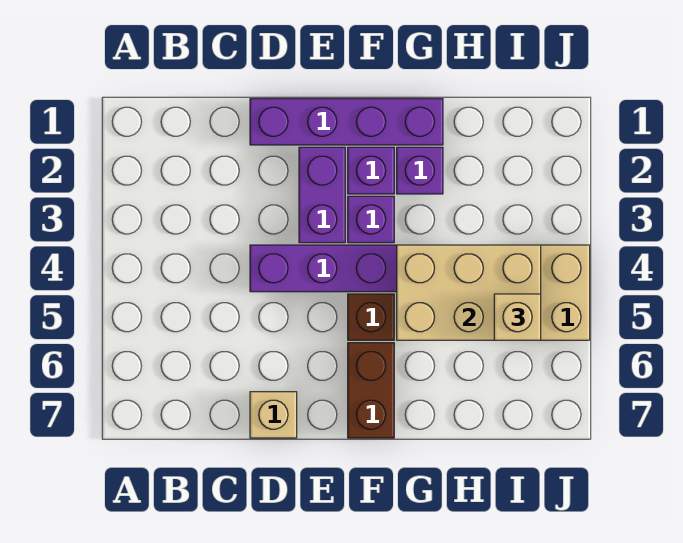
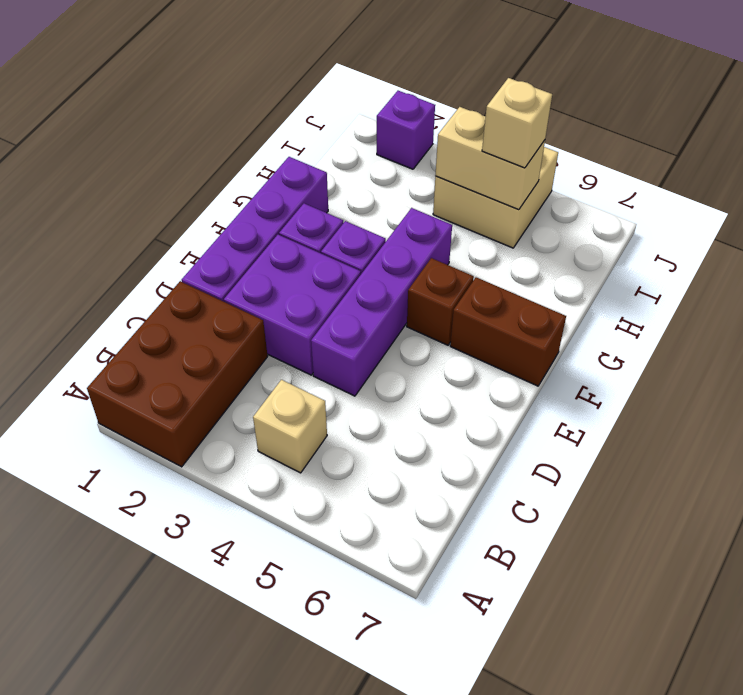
none -> brown brick A1:C2 level 1
tan brick D7 level 1 -> tan brick B4 level 1
purple brick E2:E3 level 1 -> purple brick D2:E3 level 1
purple brick G2 level 1 -> purple brick J2 level 1
tan brick G4:I5 level 2 -> tan brick I4:I5 level 2

